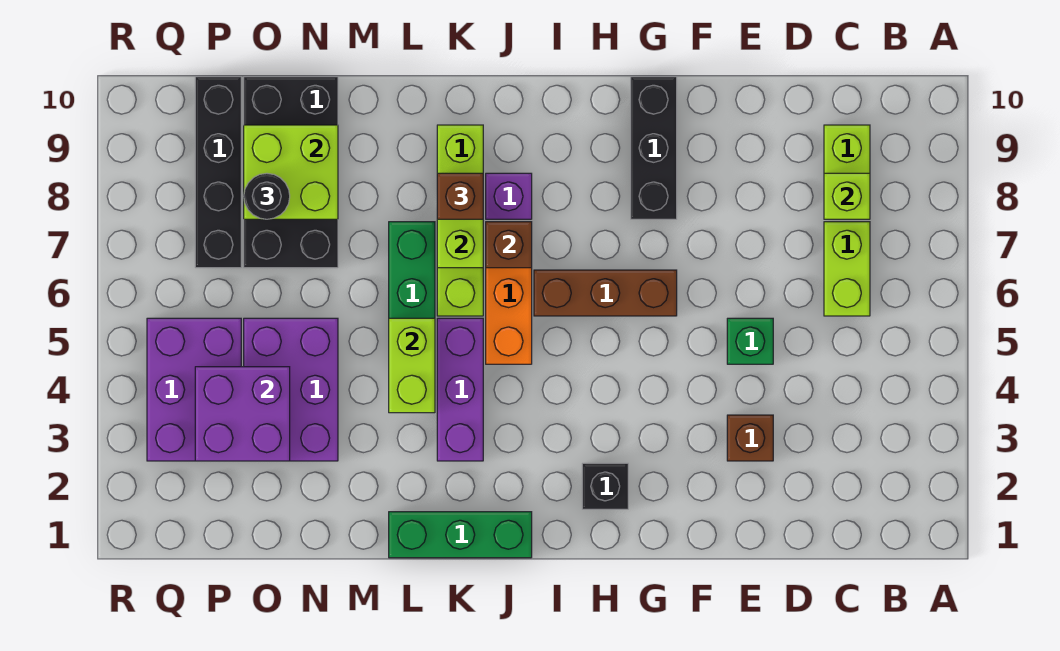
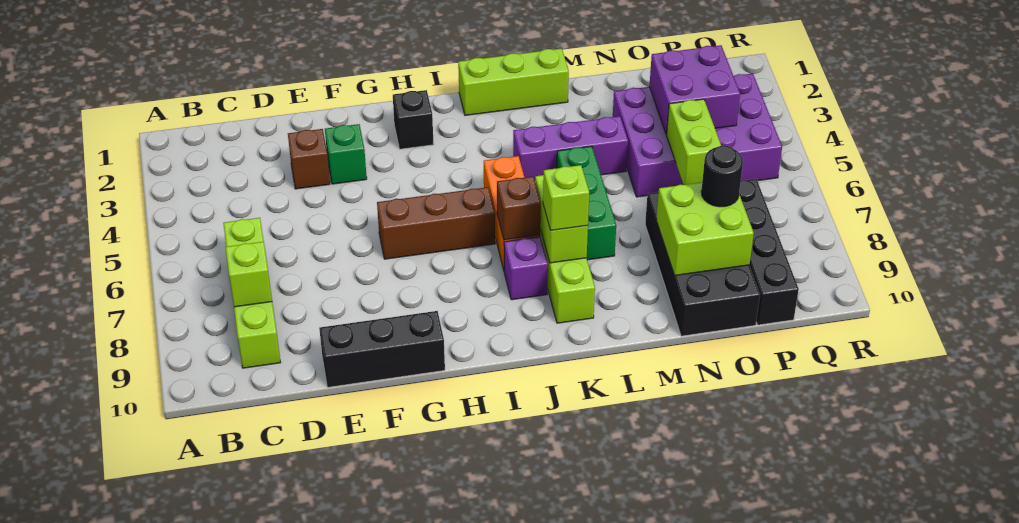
green brick E5 level 1 -> green brick F3 level 1
black brick G8:G10 level 1 -> black brick E10:G10 level 1
green brick J1:L1 level 1 -> lime brick J1:L1 level 1
purple brick K3:K5 level 1 -> purple brick K4:M4 level 1
brown brick K8 level 3 -> lime brick K8 level 3
lime brick L4:L5 level 2 -> lime brick O5:O6 level 2

